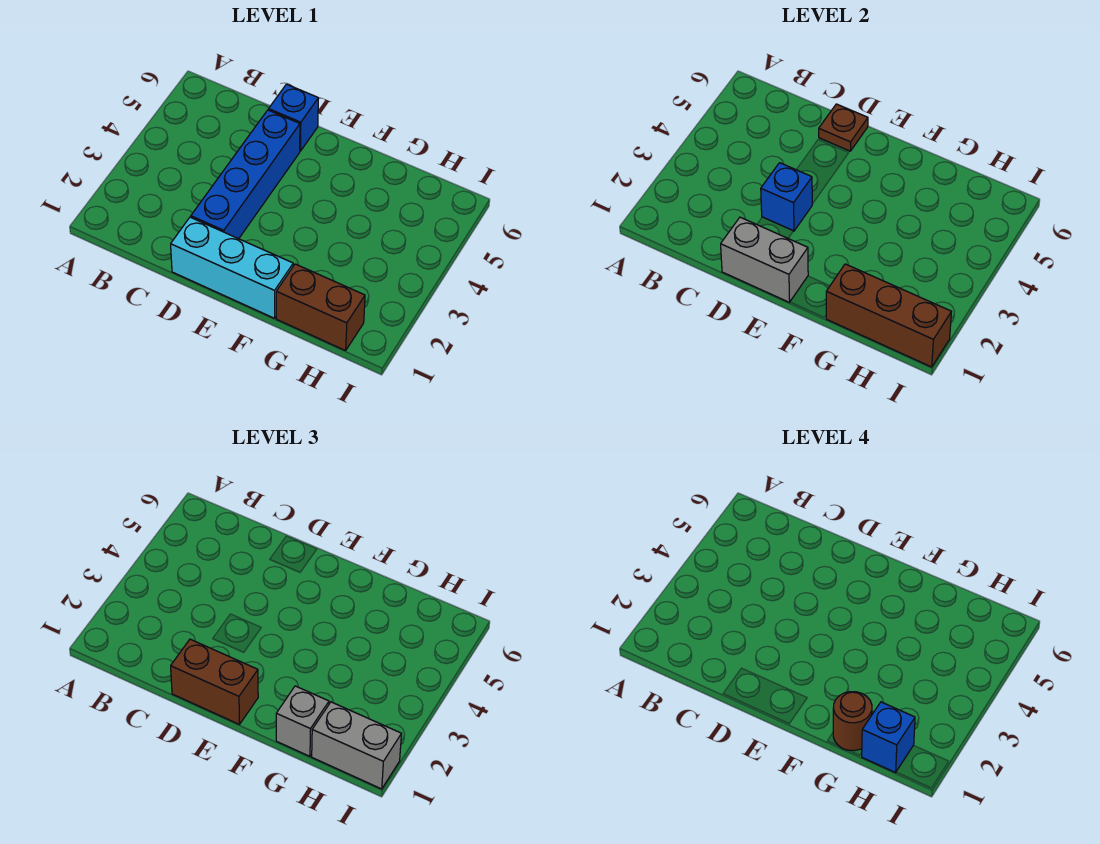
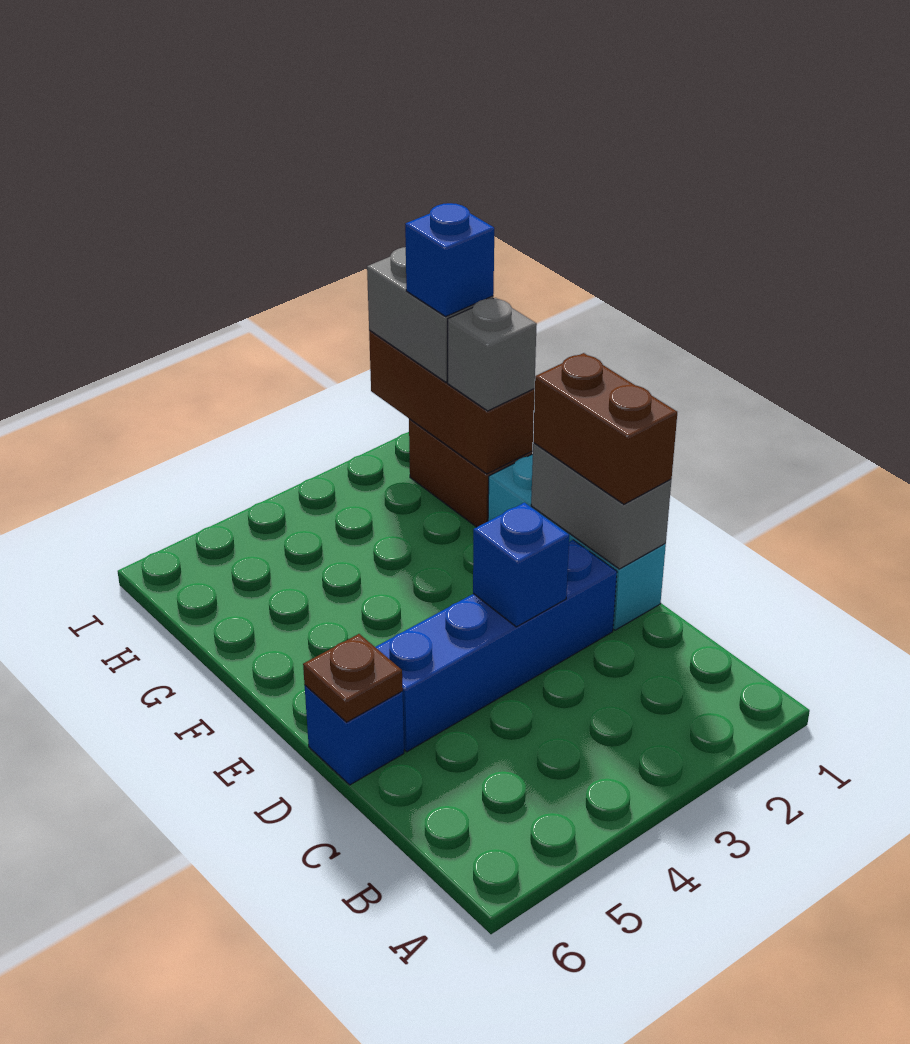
brown round brick G1 level 4 -> none

